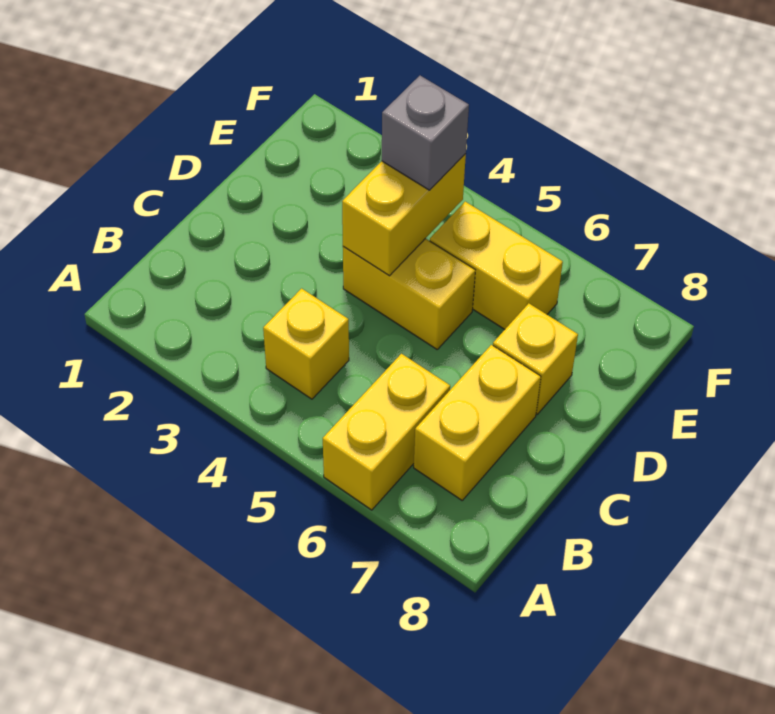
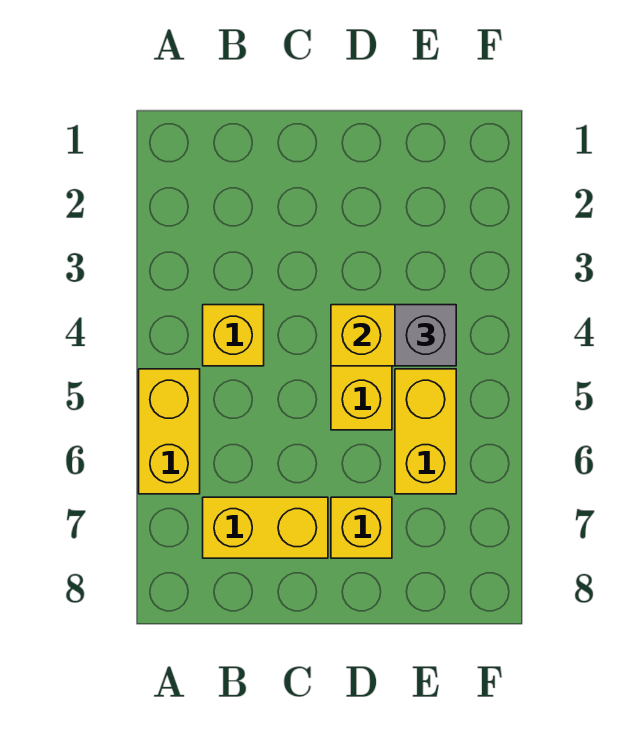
yellow brick A6:B6 level 1 -> yellow brick A5:A6 level 1

